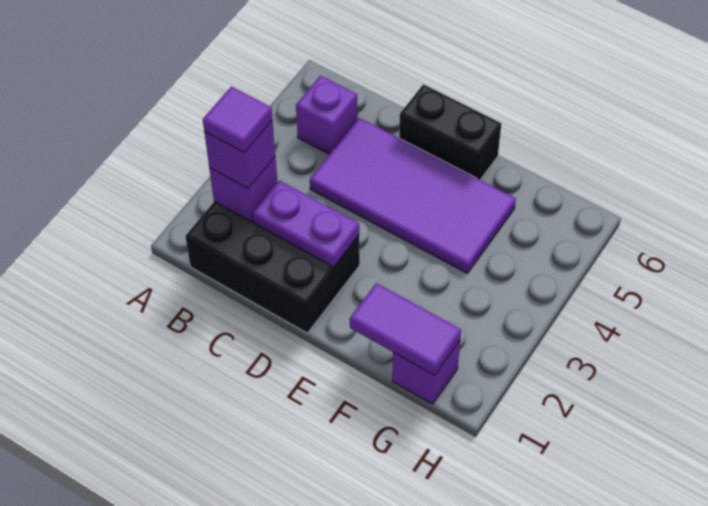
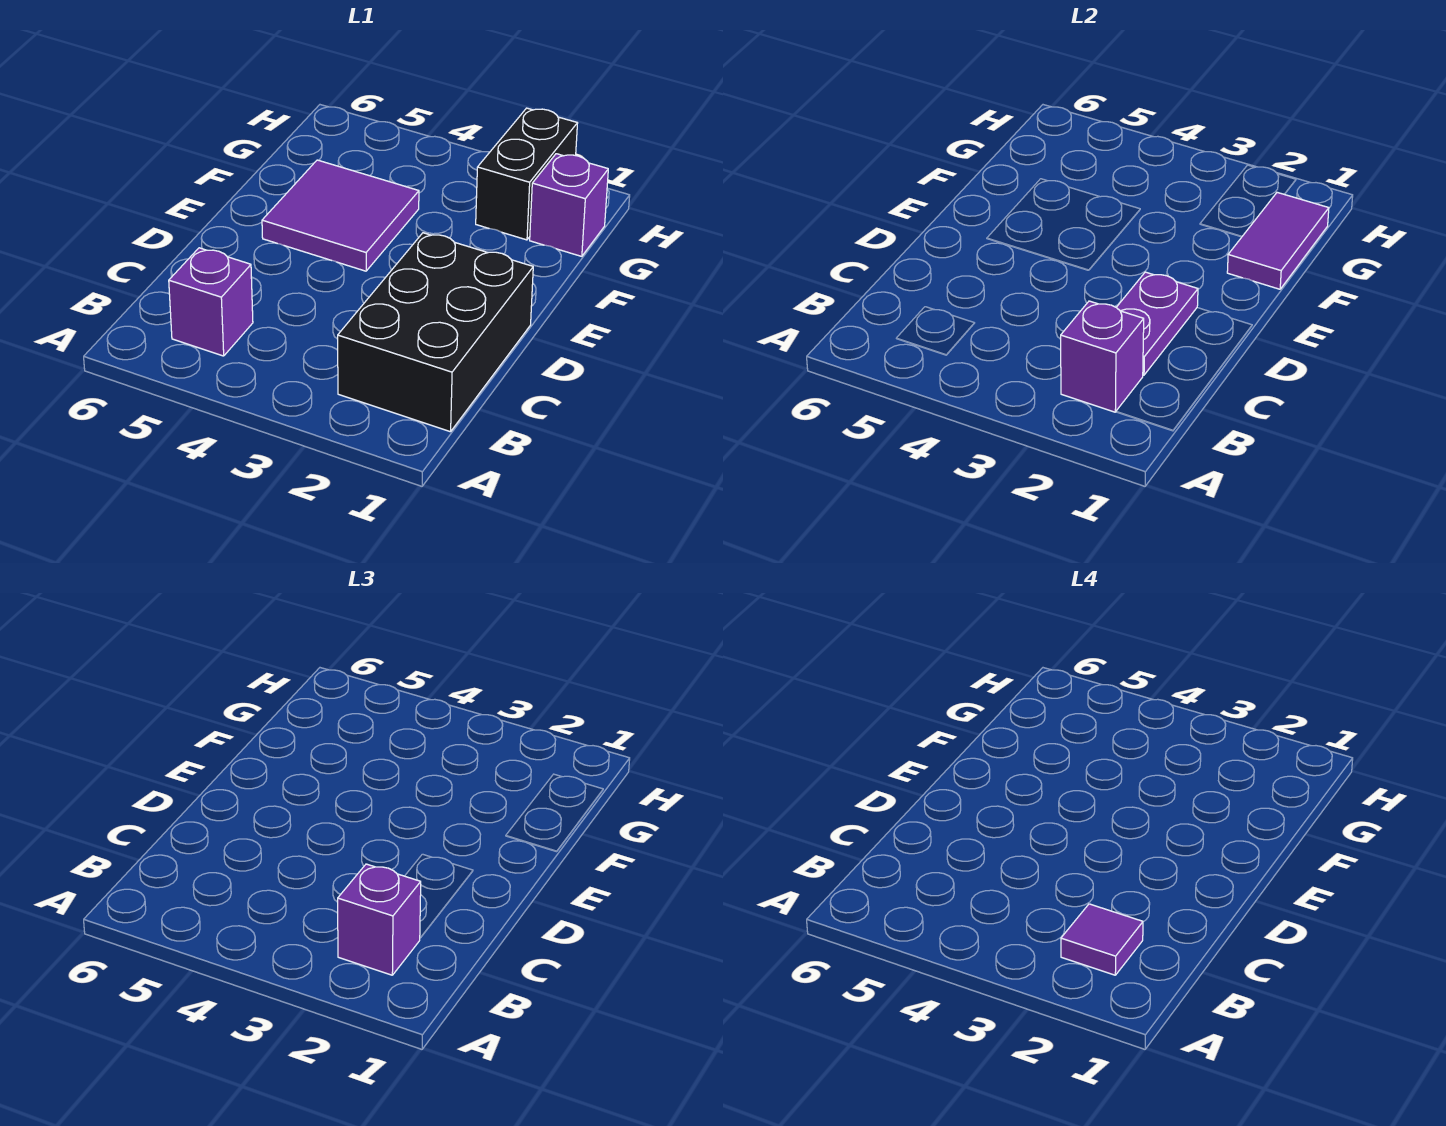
purple tile C4:F5 level 1 -> purple tile E4:F5 level 1
black brick D6:E6 level 1 -> black brick G2:H2 level 1

